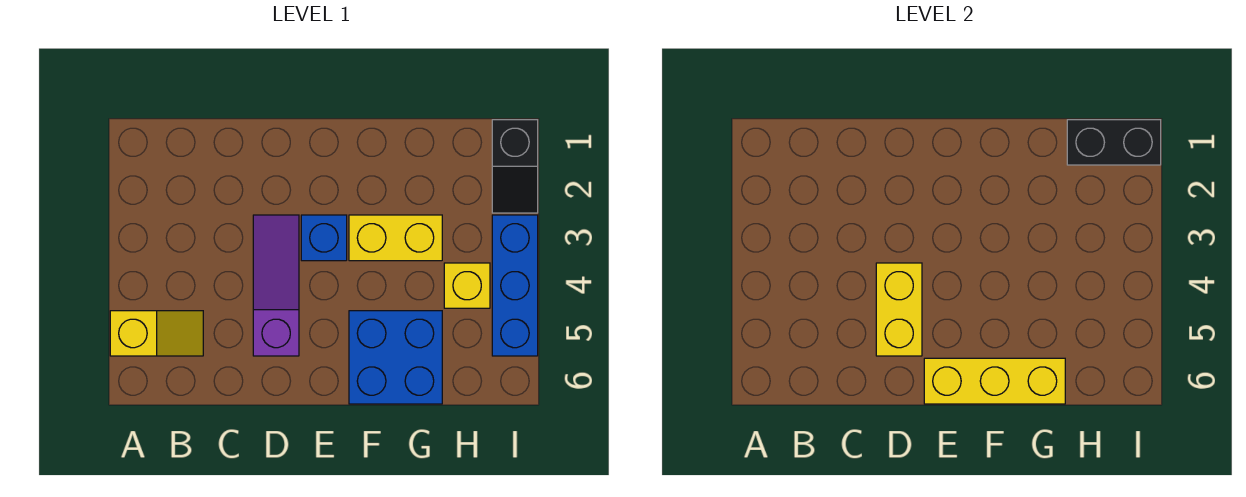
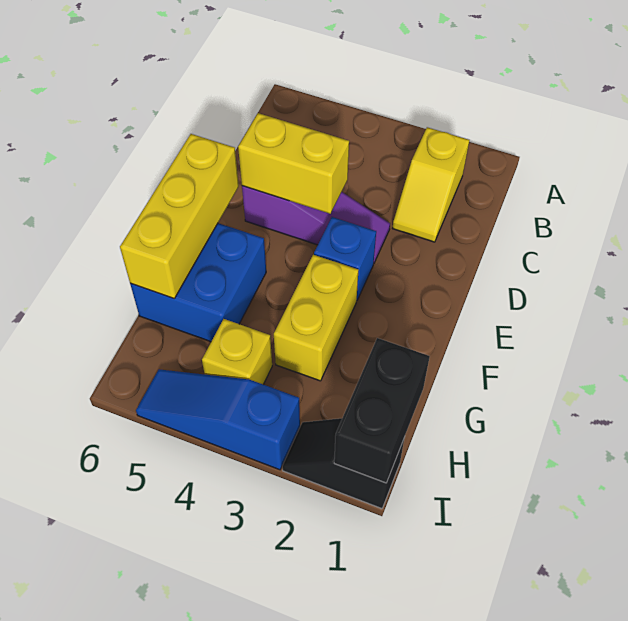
yellow slope A5:B5 level 1 top A -> yellow slope B2:C2 level 1 top B
blue brick I3:I5 level 1 -> blue slope I3:I5 level 1 top 3

